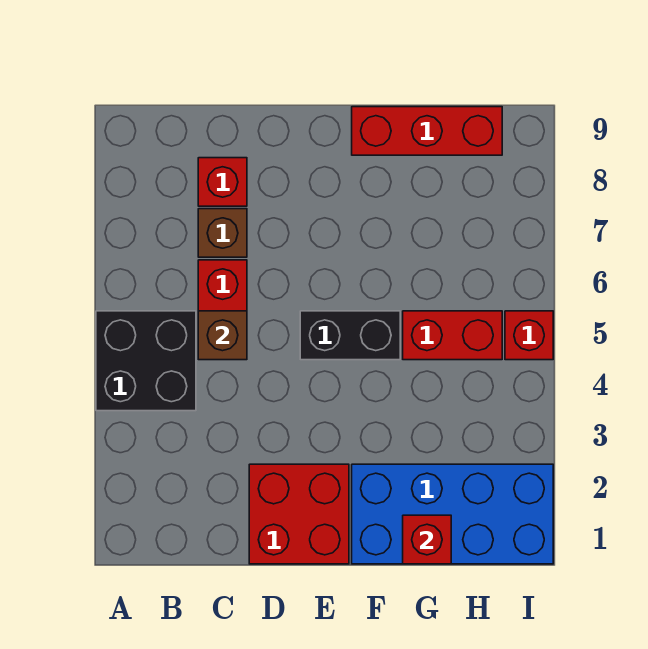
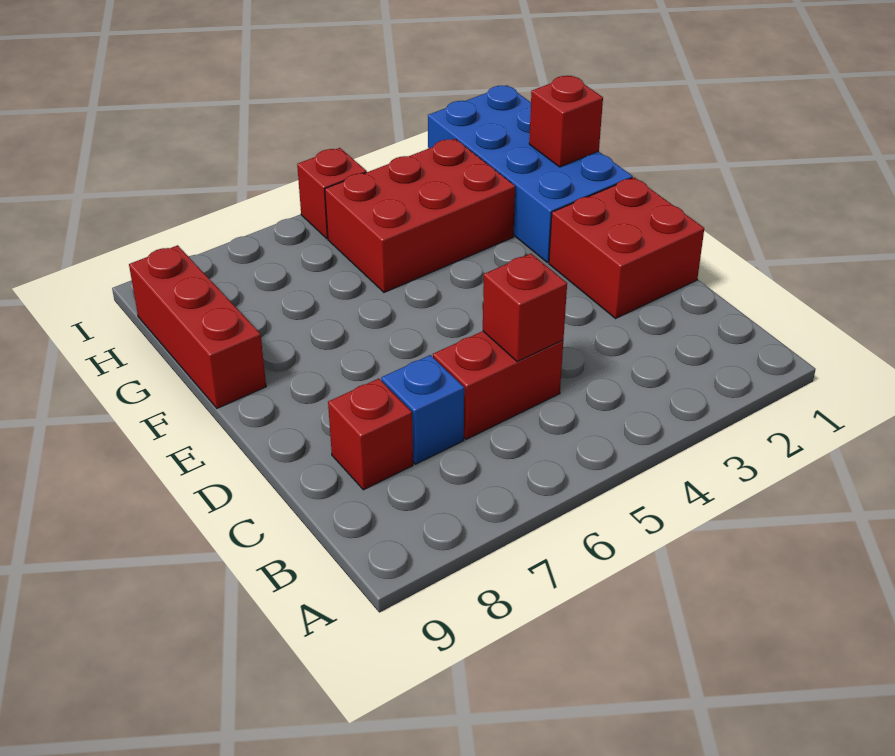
black brick A4:B5 level 1 -> none
brown brick C5 level 2 -> red brick C5 level 2
brown brick C7 level 1 -> blue brick C7 level 1
black brick E5:F5 level 1 -> none
red brick G5:H5 level 1 -> red brick G3:H5 level 1

